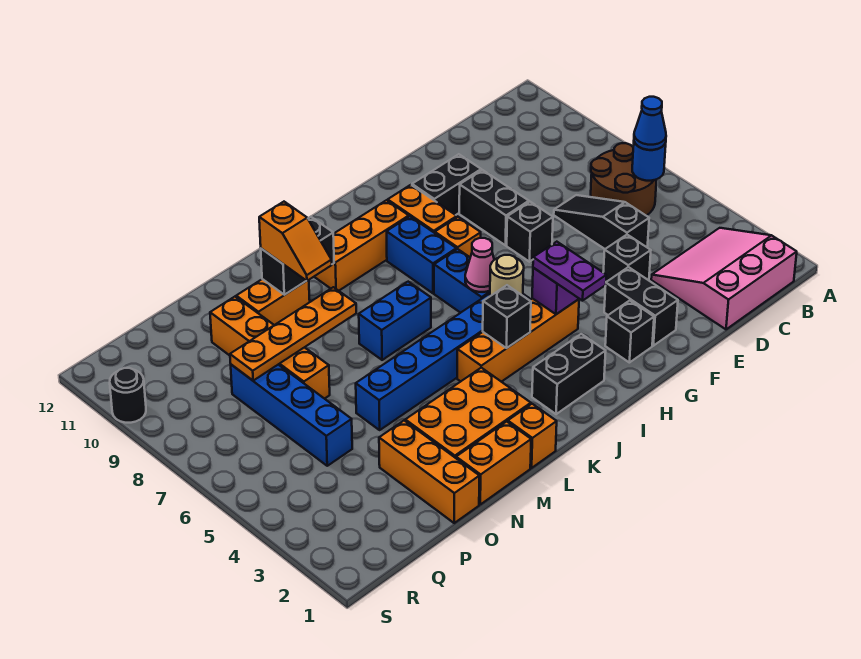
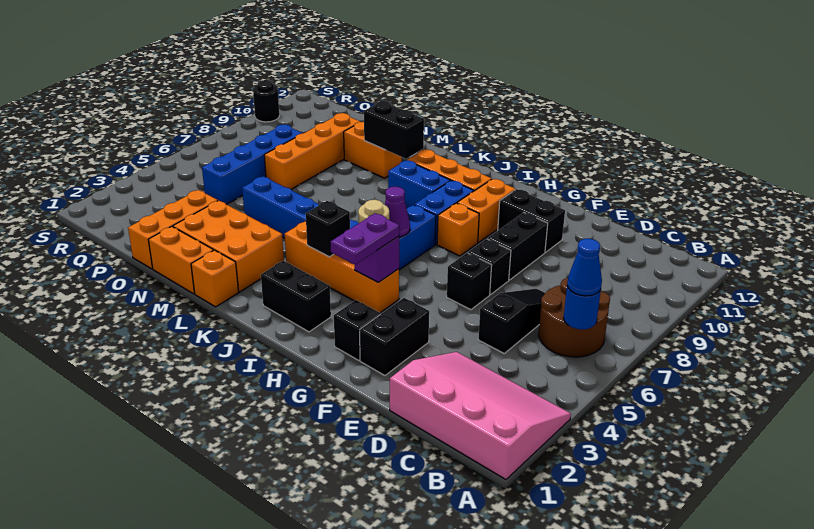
pink slope B1:D3 level 1 top 1 -> pink slope A1:D3 level 1 top 1
black brick E4 level 1 -> black brick F6 level 1
pink cone I6 level 2 -> purple cone I6 level 2
blue brick K7:L7 level 1 -> blue brick J9:K9 level 1
orange plate M8:P8 level 2 -> none
orange slope M9:M10 level 3 top 10 -> none

